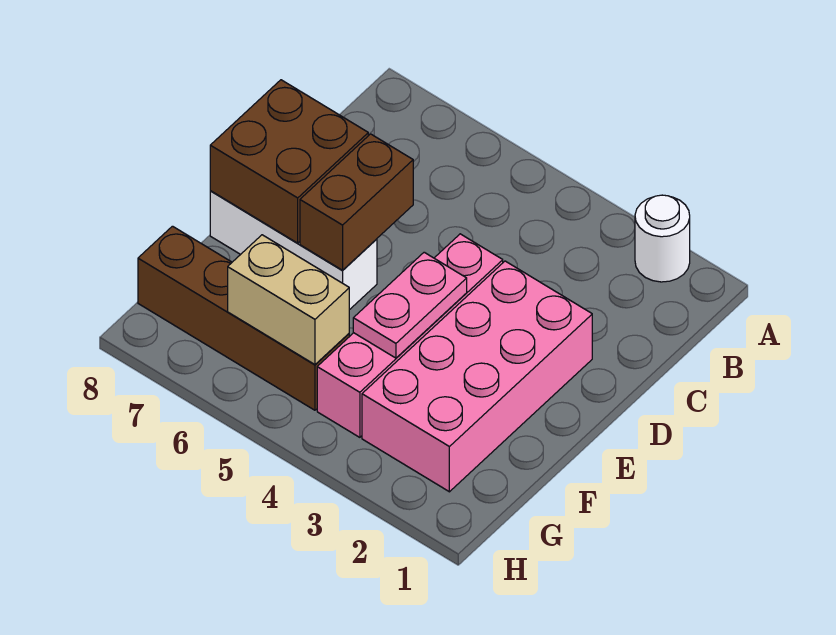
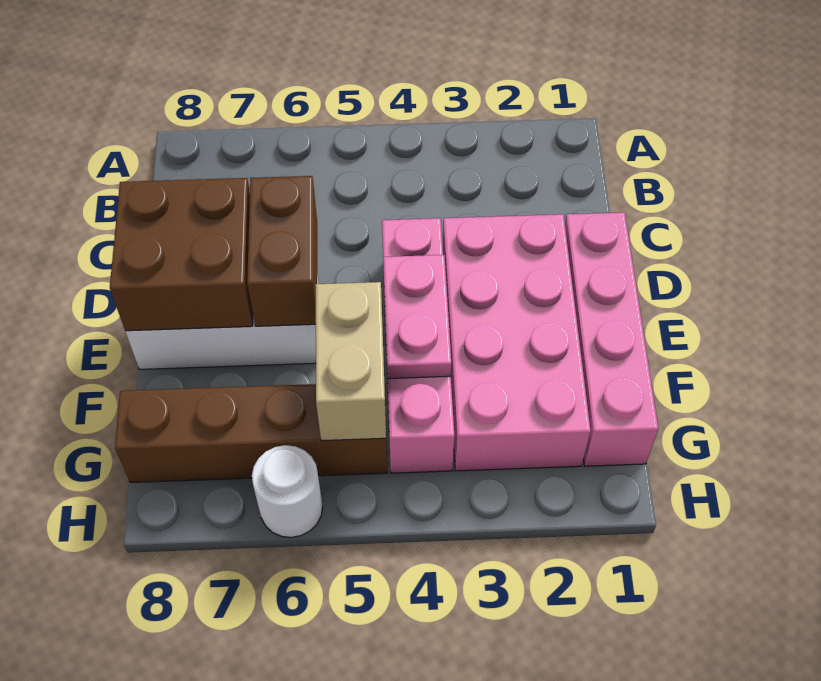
white round brick A2 level 1 -> white round brick H6 level 1
none -> pink brick D1:G1 level 1
tan brick G5:G6 level 2 -> tan brick F5:G5 level 2

